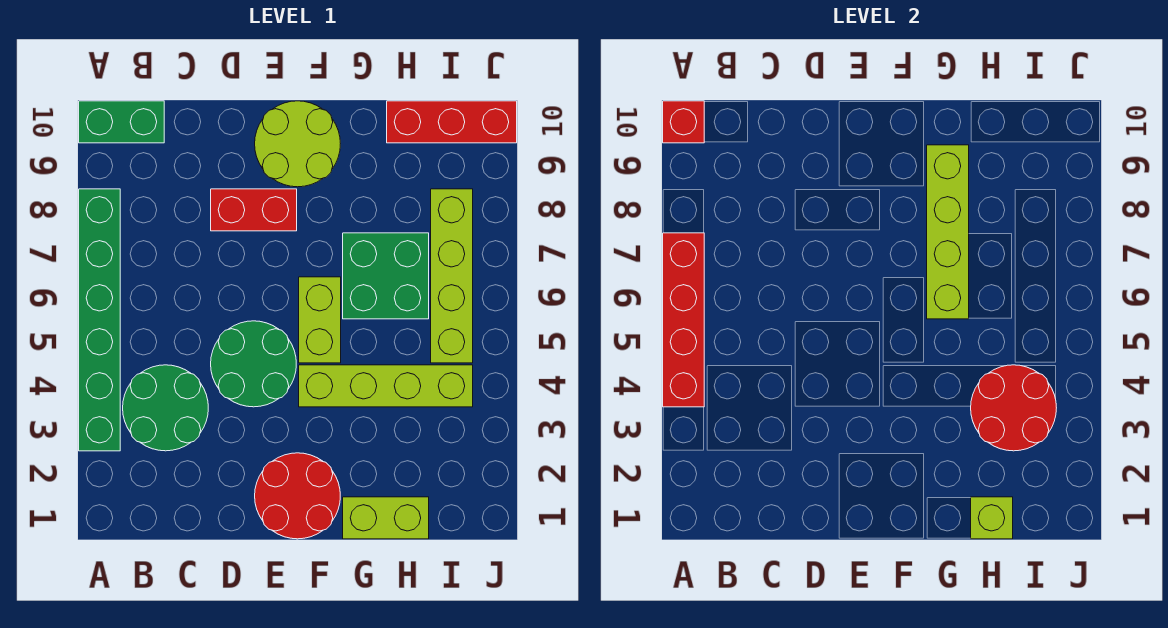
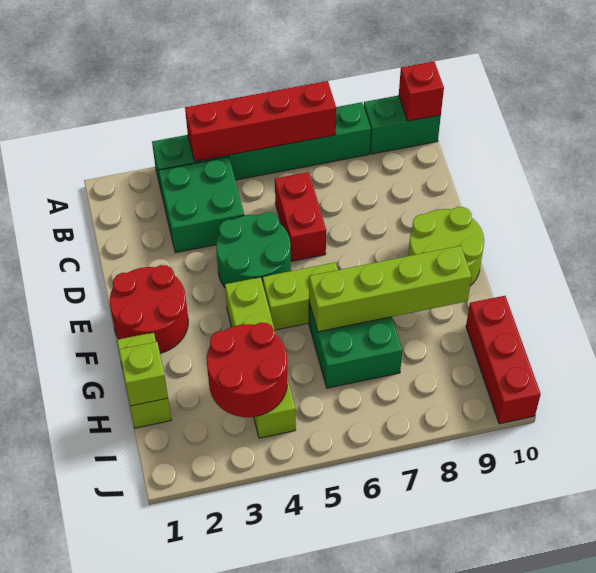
green brick A10:B10 level 1 -> green brick A9:A10 level 1
green round brick B3:C4 level 1 -> green brick B3:C4 level 1
red brick D8:E8 level 1 -> red brick C6:D6 level 1
lime brick I5:I8 level 1 -> none

